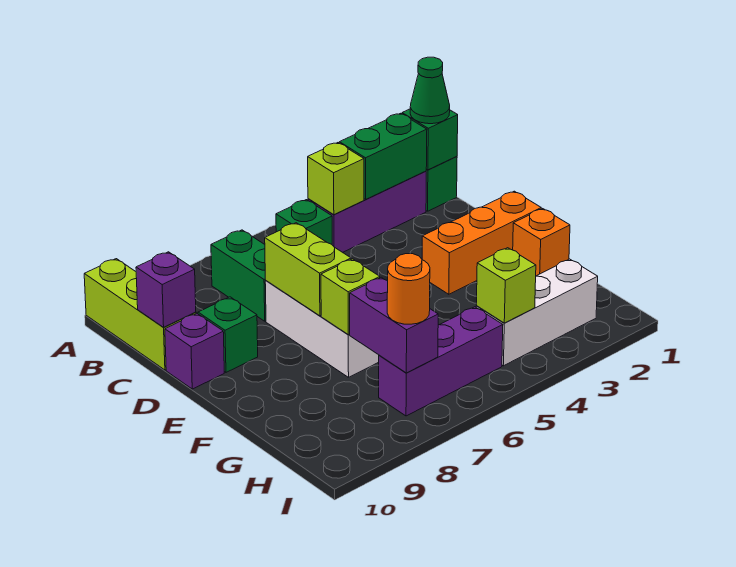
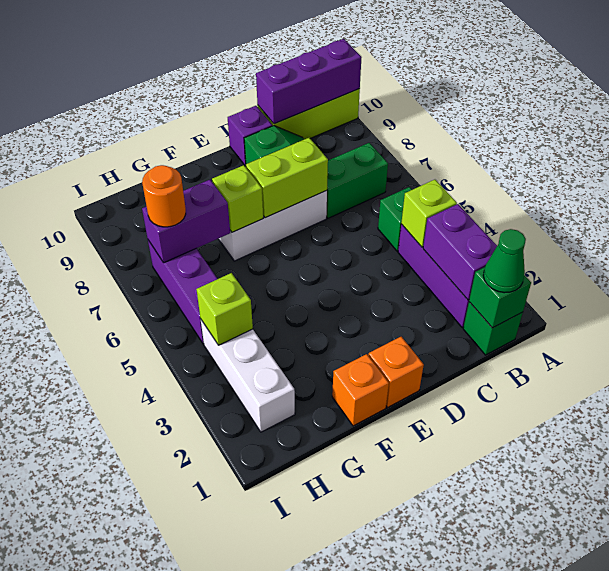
green brick B2:B3 level 2 -> purple brick B2:B3 level 2
purple brick C10 level 2 -> purple brick A10:C10 level 2
orange brick E1:E3 level 1 -> orange brick E1 level 1

